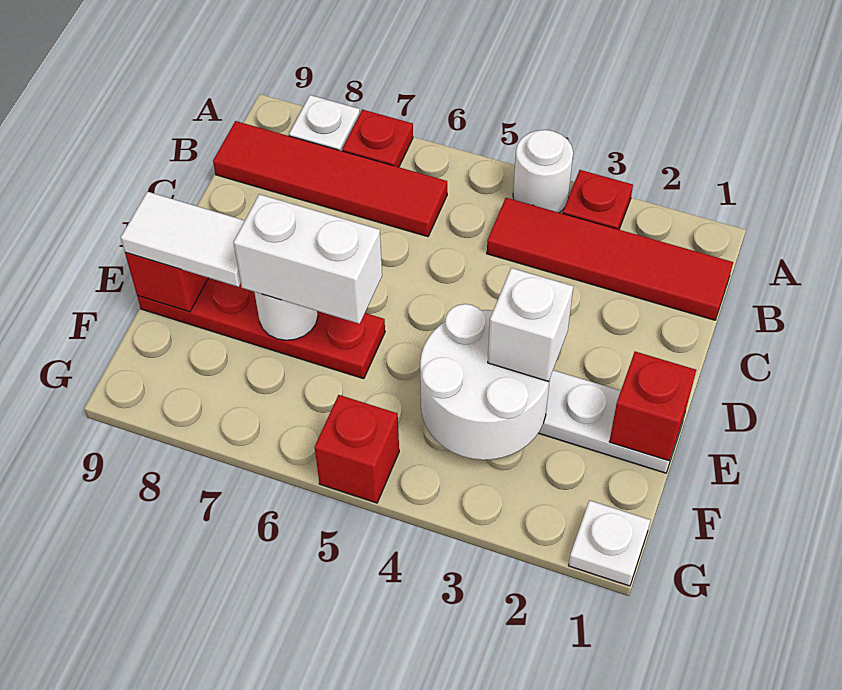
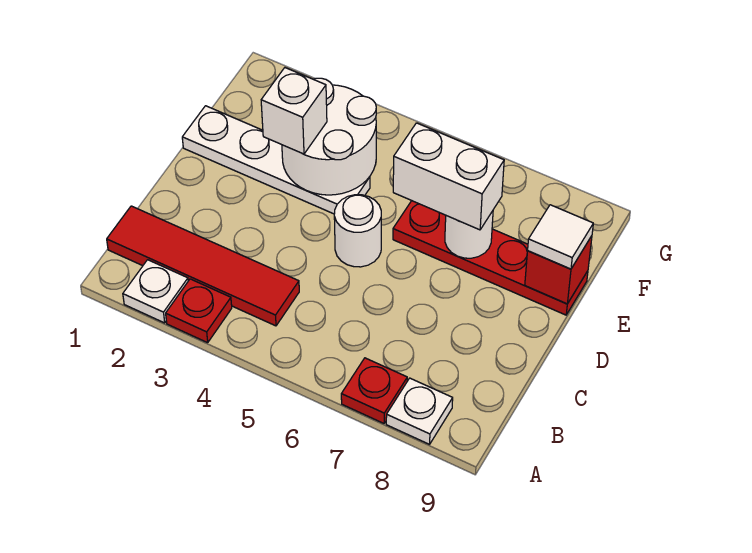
white round brick A4 level 1 -> white round brick D5 level 1
red tile B6:B9 level 1 -> none
red brick E1 level 2 -> none
white tile E8:E9 level 3 -> white tile E9 level 3
white plate G1 level 1 -> white plate A2 level 1
red brick G5 level 1 -> none

